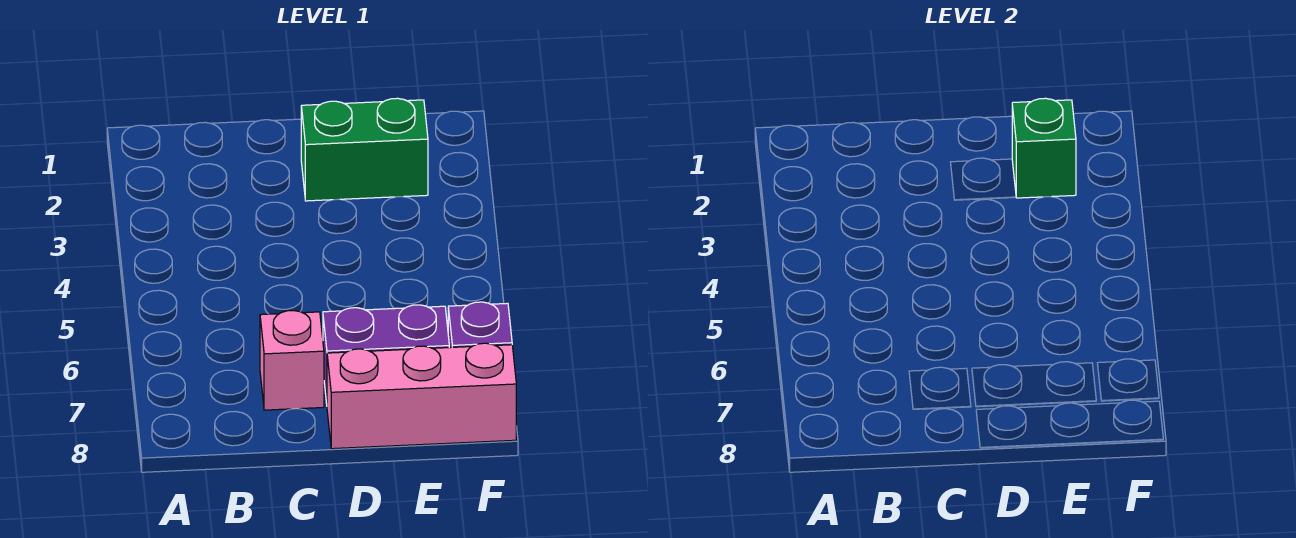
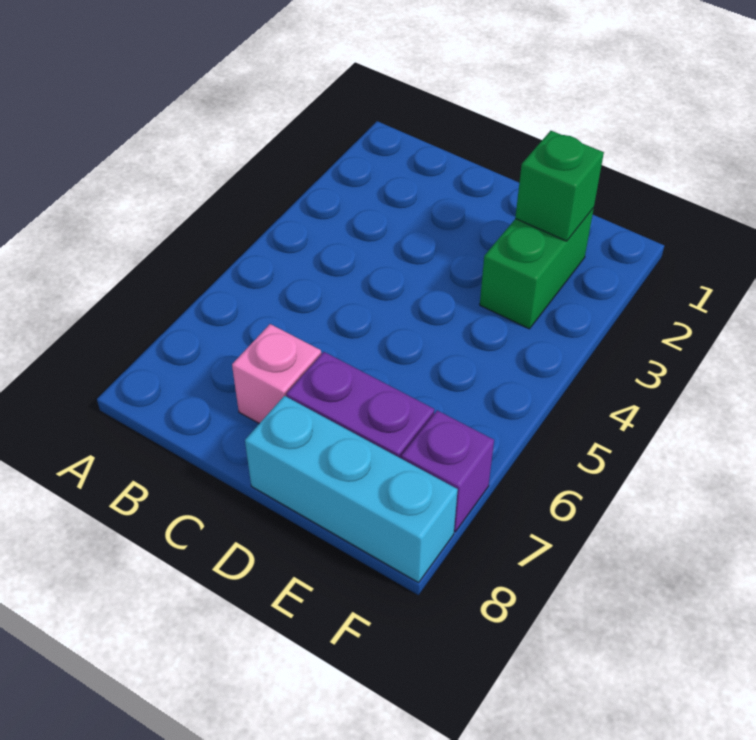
green brick D2:E2 level 1 -> green brick E2:E3 level 1
pink brick D8:F8 level 1 -> cyan brick D8:F8 level 1

